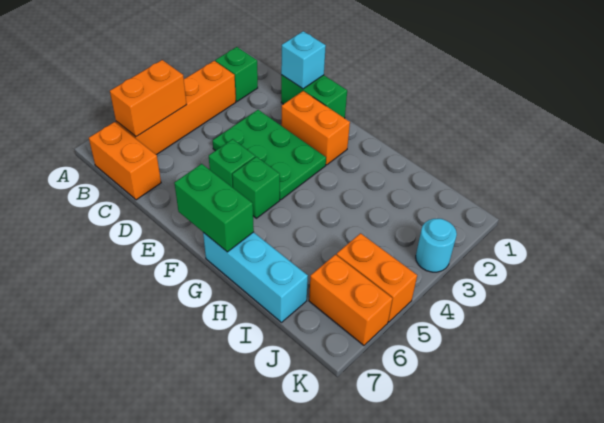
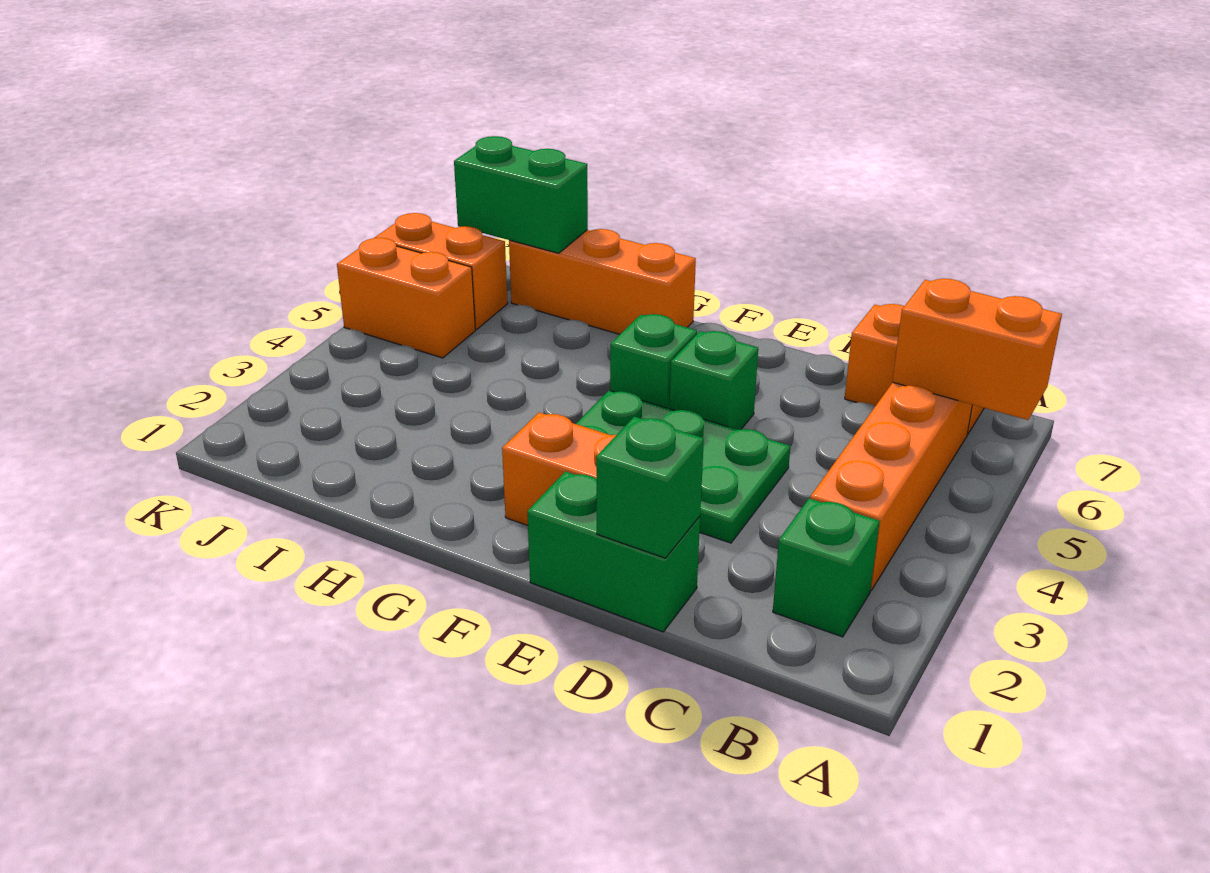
orange brick B5:B6 level 2 -> orange brick A6:B6 level 2
cyan brick D1 level 2 -> green brick D1 level 2
green brick F7:G7 level 2 -> green brick I7:J7 level 2
cyan brick G7:I7 level 1 -> orange brick G7:I7 level 1
cyan round brick K3 level 1 -> none

